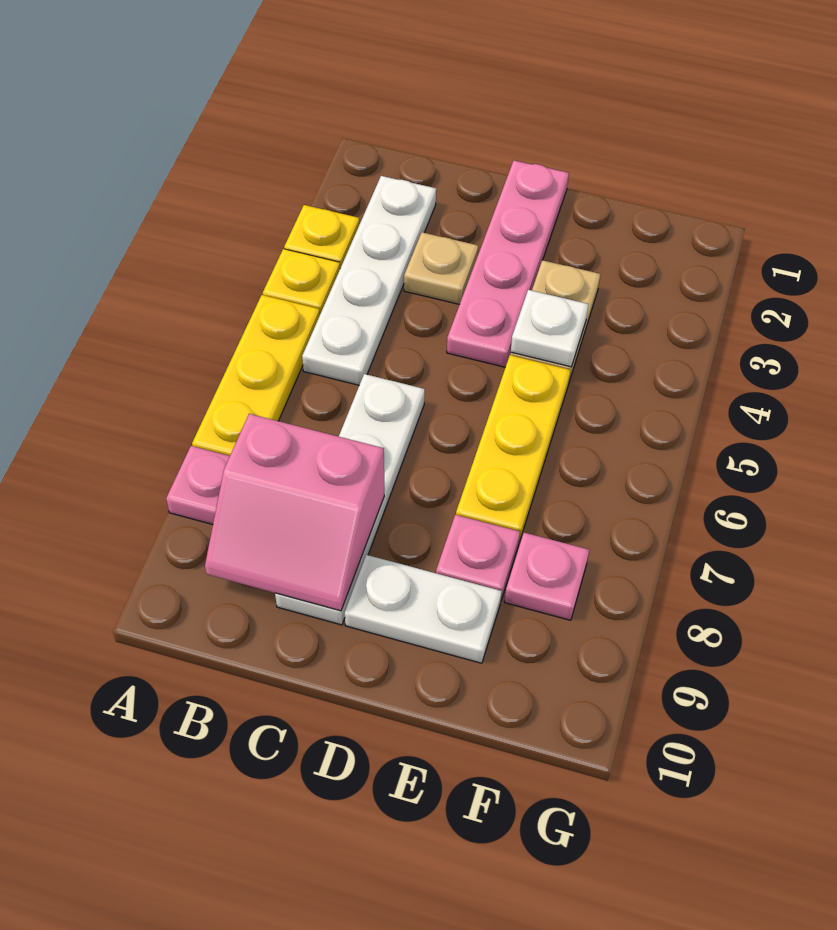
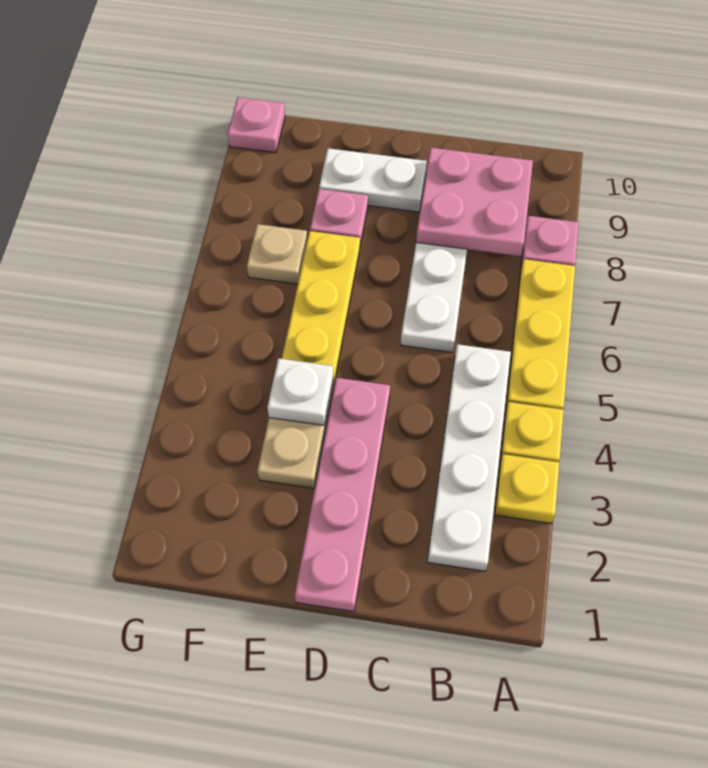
pink slope B8:C9 level 2 top 8 -> pink plate B8:C9 level 2
tan plate C3 level 1 -> tan plate F7 level 1
pink plate F8 level 1 -> pink plate G10 level 1

